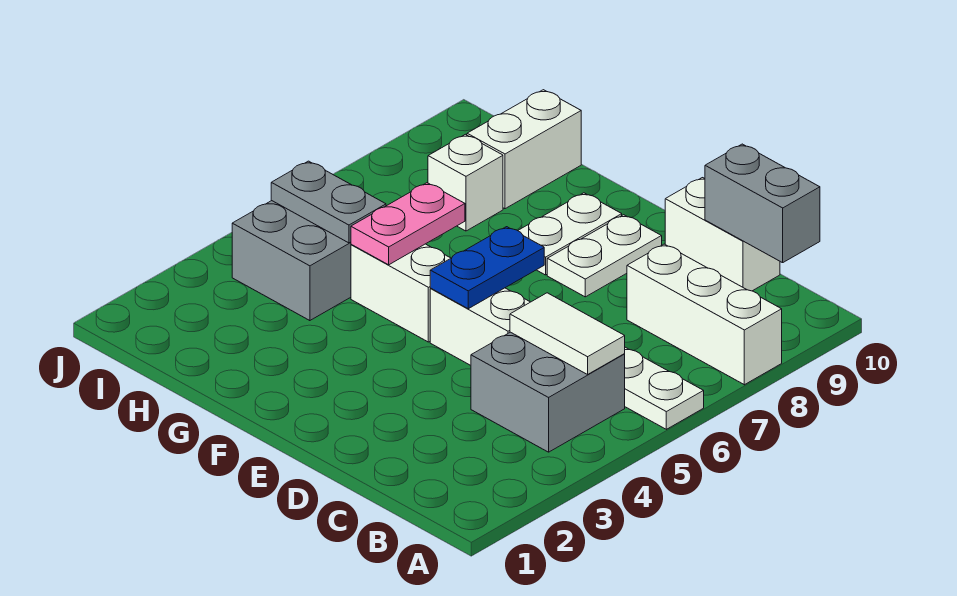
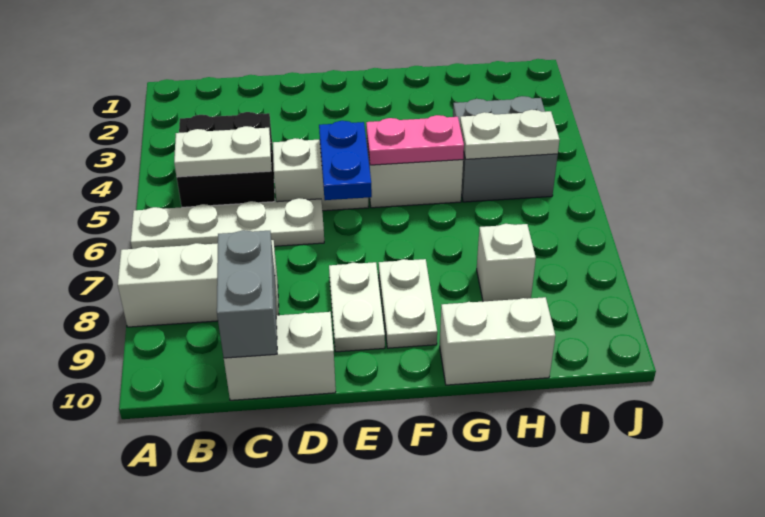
grey brick B4:C5 level 1 -> black brick B4:C5 level 1
white tile B5:C5 level 2 -> white plate B5:C5 level 2
grey brick B10:C10 level 2 -> grey brick C9:C10 level 2
pink plate G5:G6 level 2 -> pink plate F5:G5 level 2
grey plate H5:I5 level 2 -> white plate H5:I5 level 2
white brick H9:H10 level 1 -> white brick G10:H10 level 1

